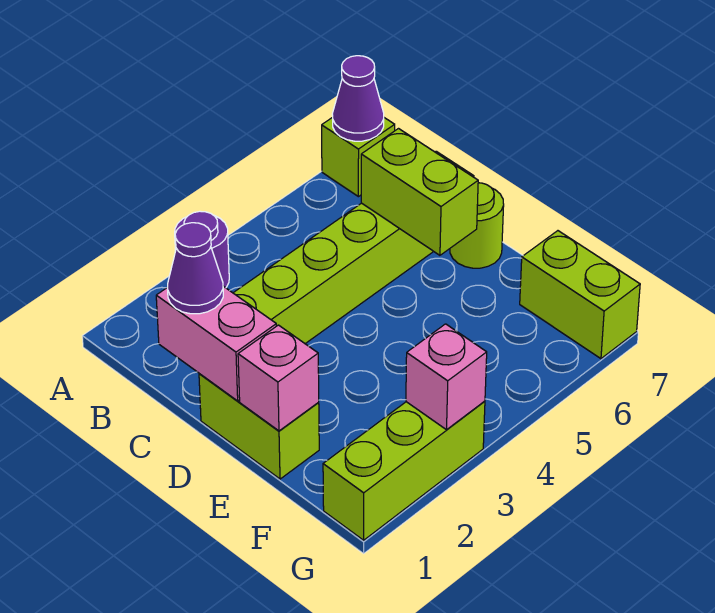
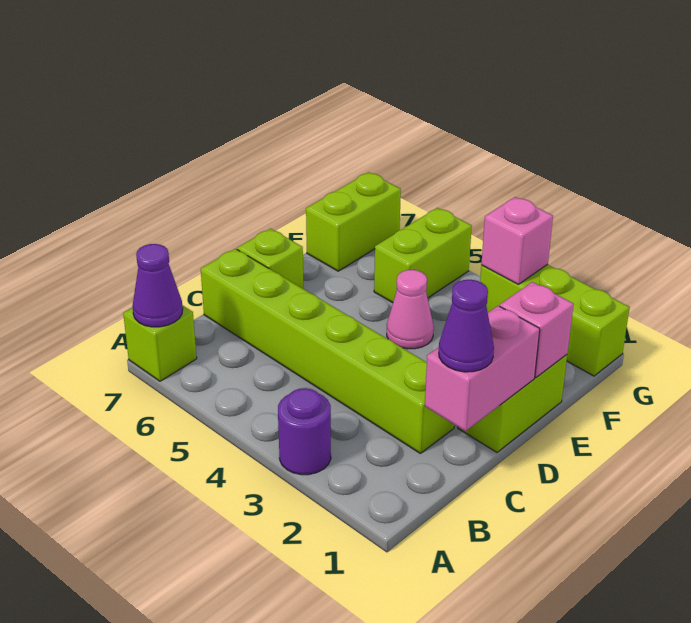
lime brick C6:D6 level 2 -> lime brick F5:G5 level 1
lime round brick D7 level 1 -> lime brick D7 level 1
none -> pink cone E4 level 1

